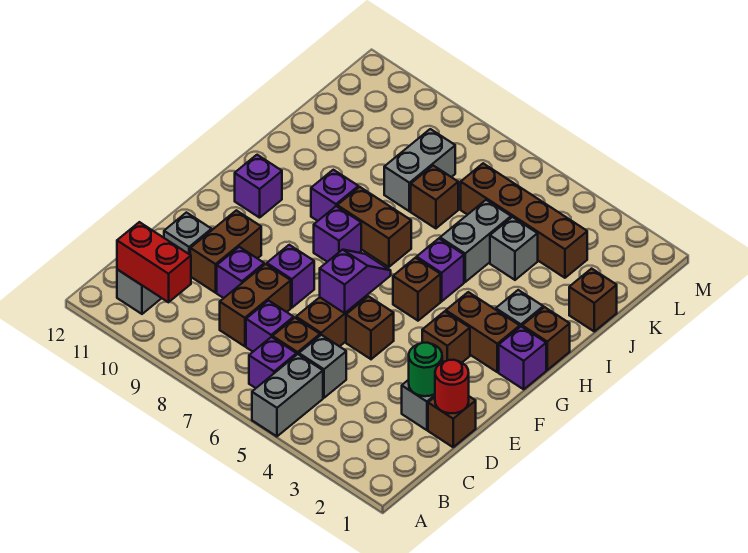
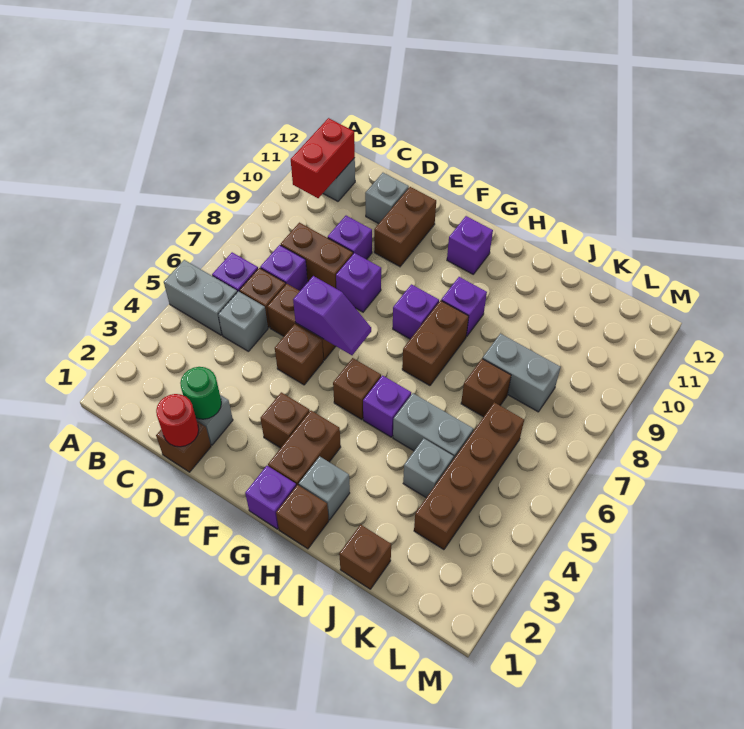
brown brick D10:E10 level 1 -> brown brick E10:E11 level 1

